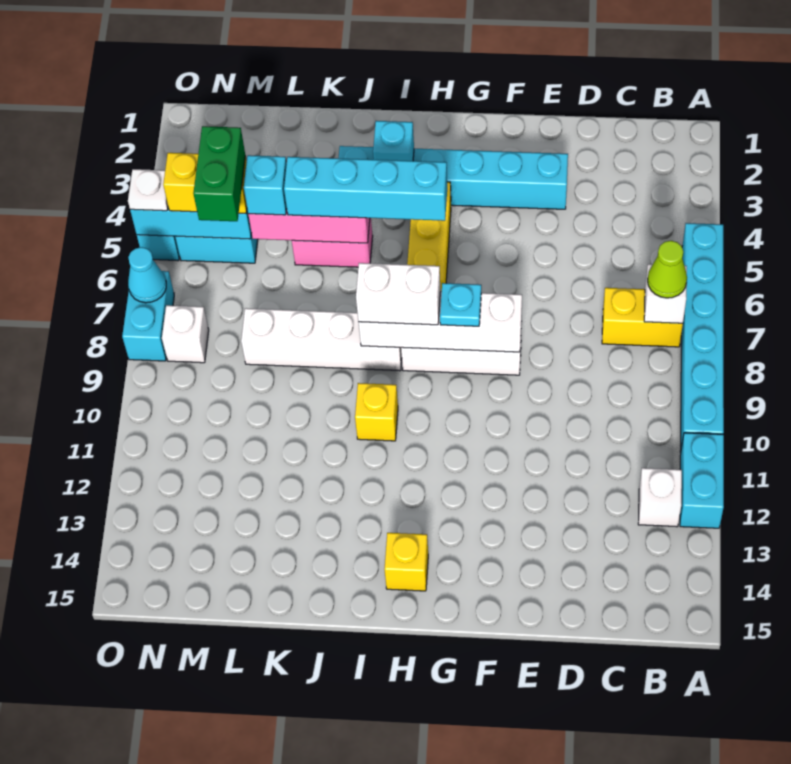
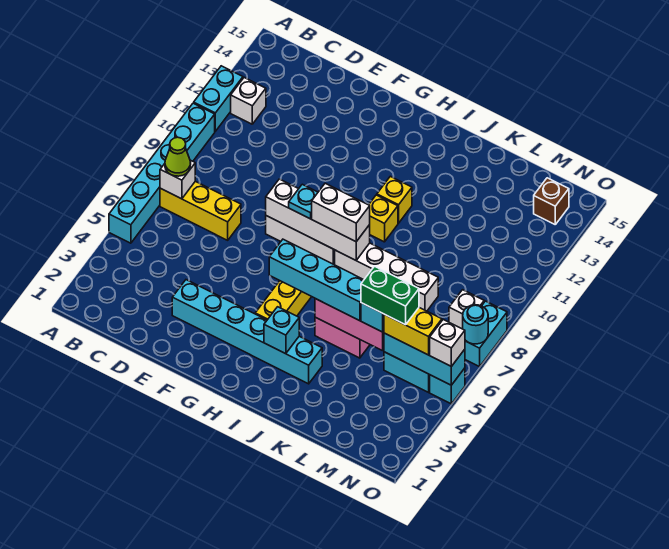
yellow brick B7:C7 level 1 -> yellow brick B7:D7 level 1
yellow brick H14 level 1 -> yellow brick I11 level 1
green brick M5:M6 level 4 -> green brick L5:M5 level 4
none -> brown brick N14 level 1
white plate O5 level 3 -> white brick O5 level 3
cyan cone O7 level 2 -> cyan round brick O7 level 2

